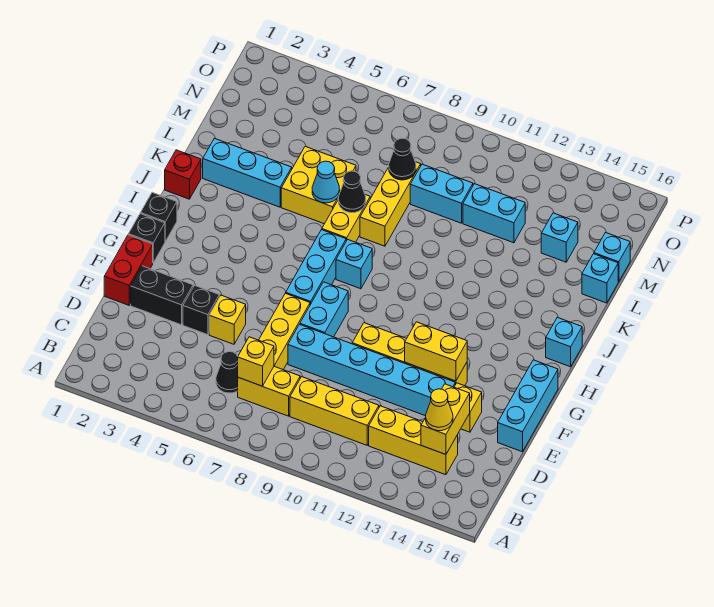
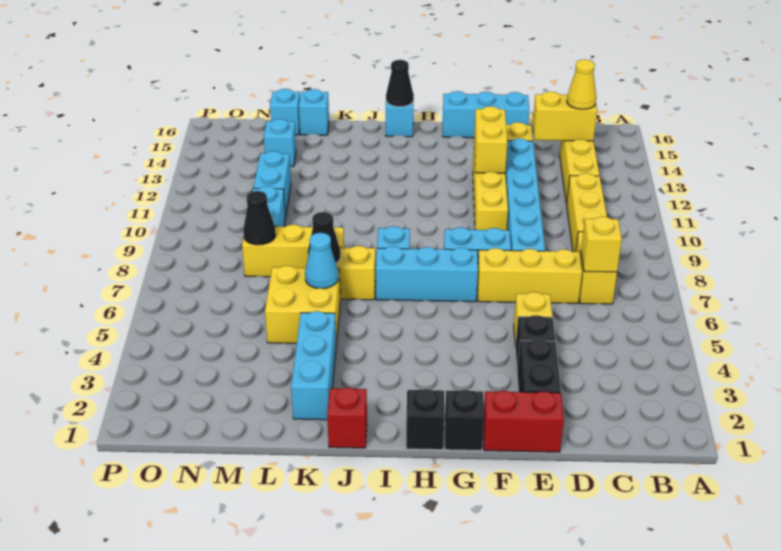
black cone C6 level 1 -> black cone I16 level 2

